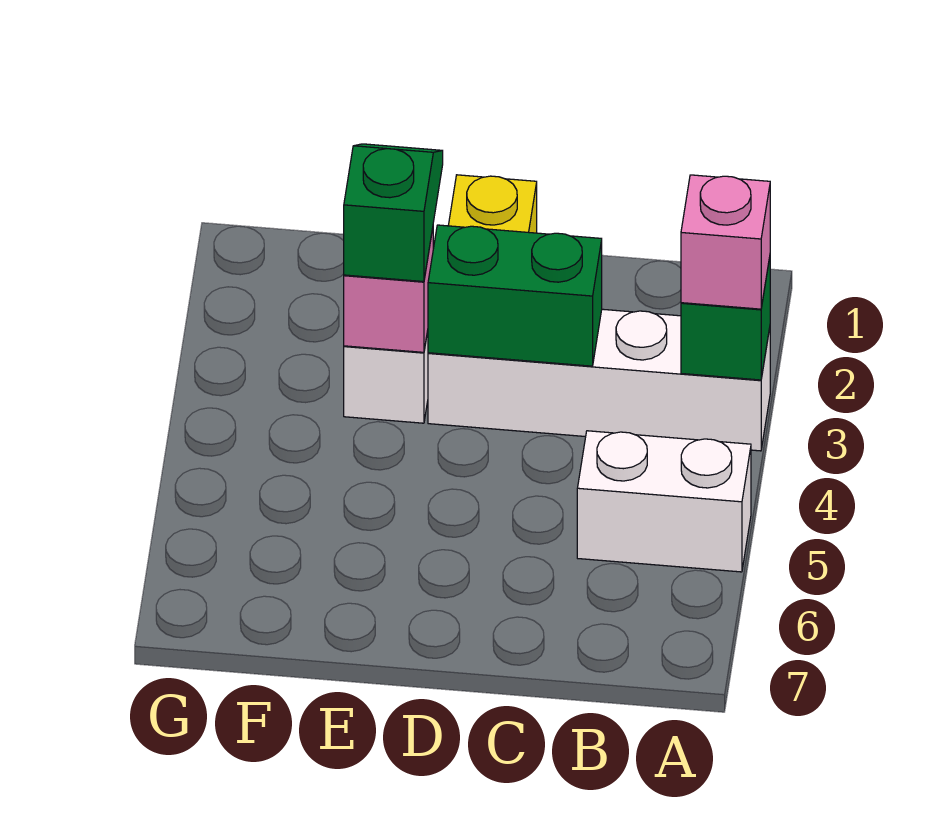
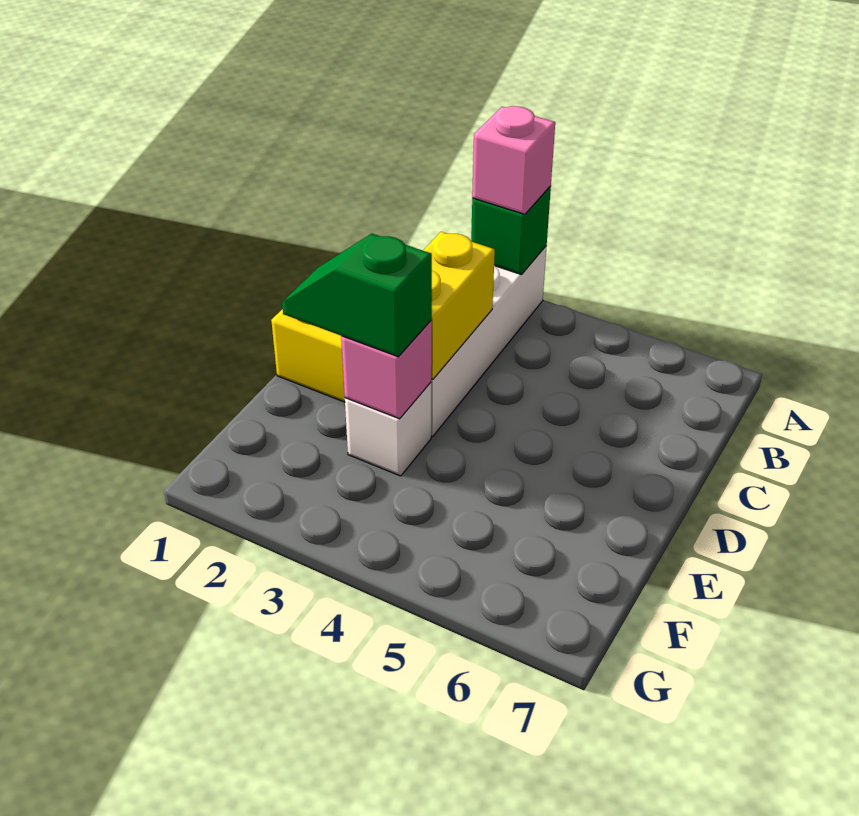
white brick A5:B5 level 1 -> none
green brick C3:D3 level 2 -> yellow brick C3:D3 level 2

